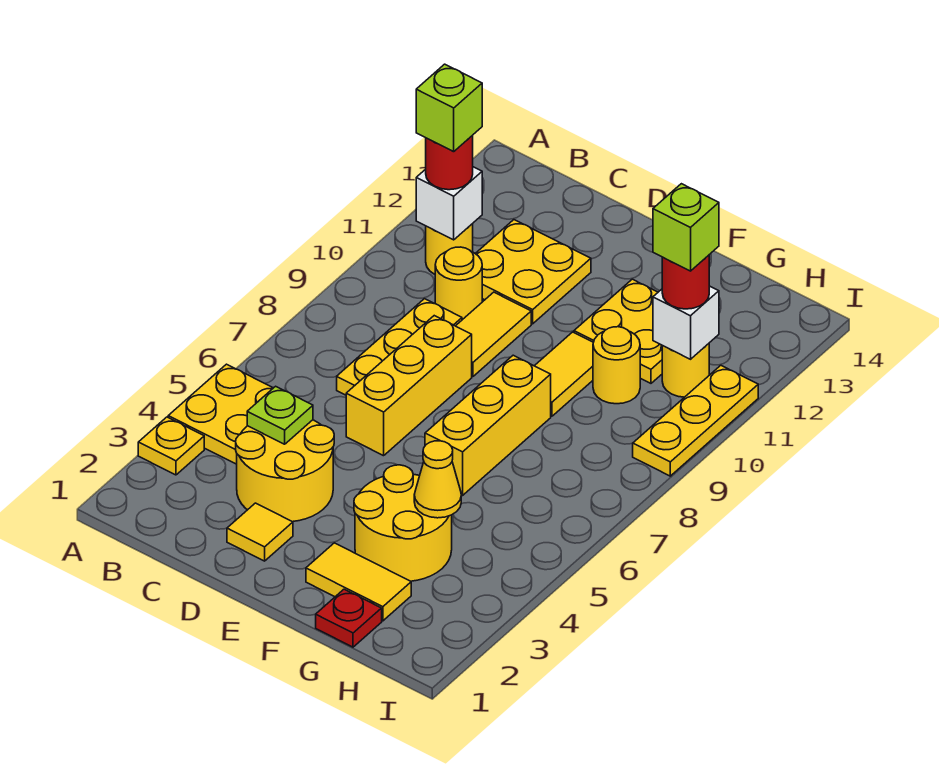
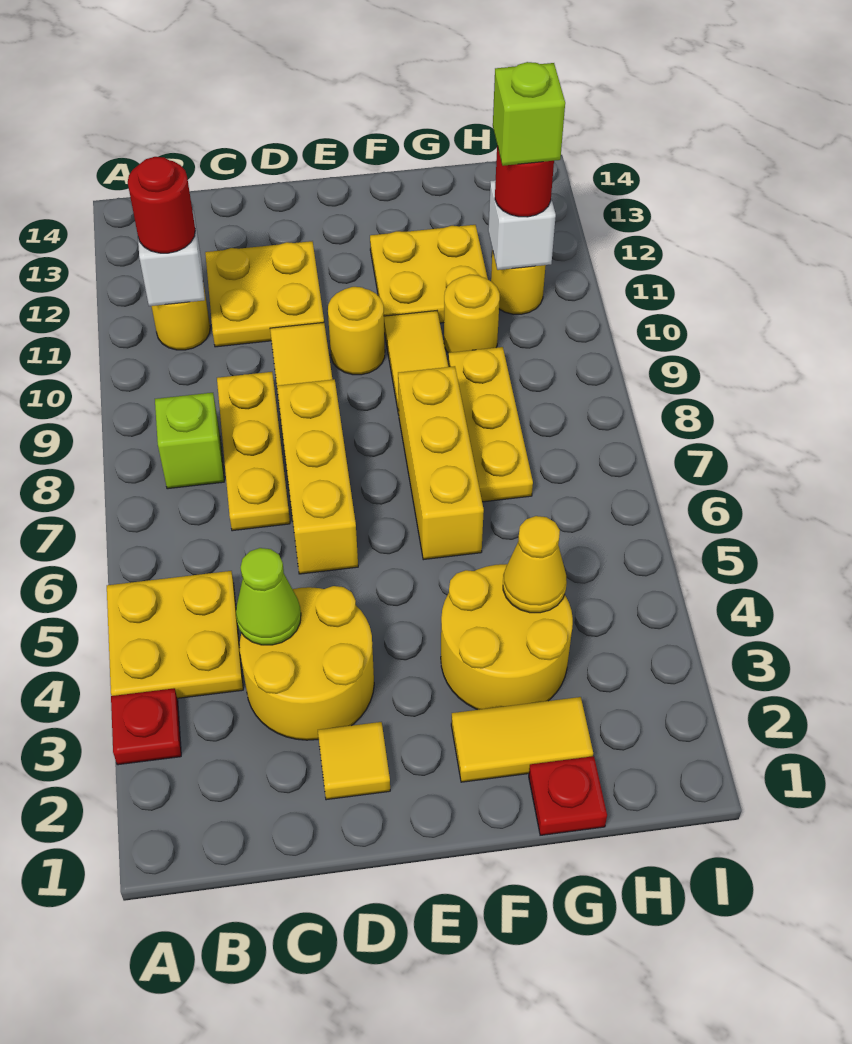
yellow plate A3 level 1 -> red plate A3 level 1
lime brick B11 level 4 -> lime brick B8 level 1
lime plate C4 level 2 -> lime cone C4 level 2
yellow round brick C10 level 1 -> yellow round brick E10 level 1
yellow plate I9:I11 level 1 -> yellow plate G7:G9 level 1

